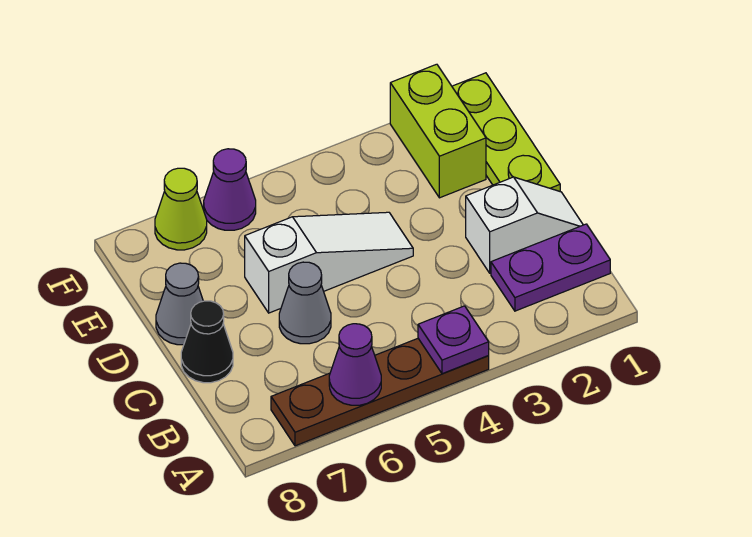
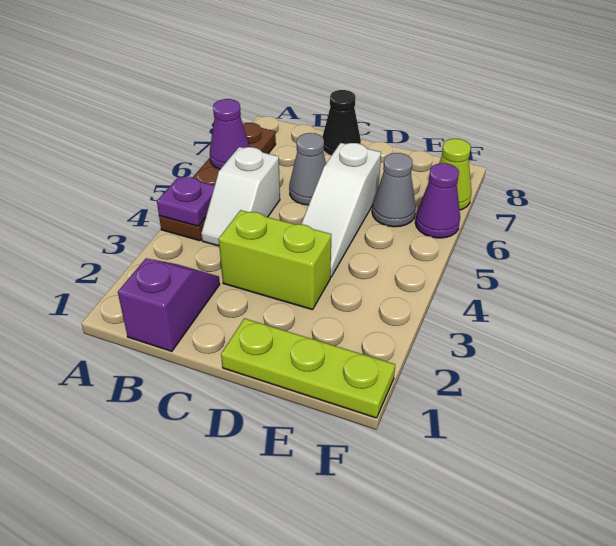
purple plate B1:B2 level 1 -> purple slope B1:B2 level 1 top 1
white slope C1:C2 level 1 top 2 -> white slope B4:B5 level 1 top 5
grey cone D8 level 1 -> grey cone E6 level 1
lime brick E2:F2 level 1 -> lime brick C3:D3 level 1

